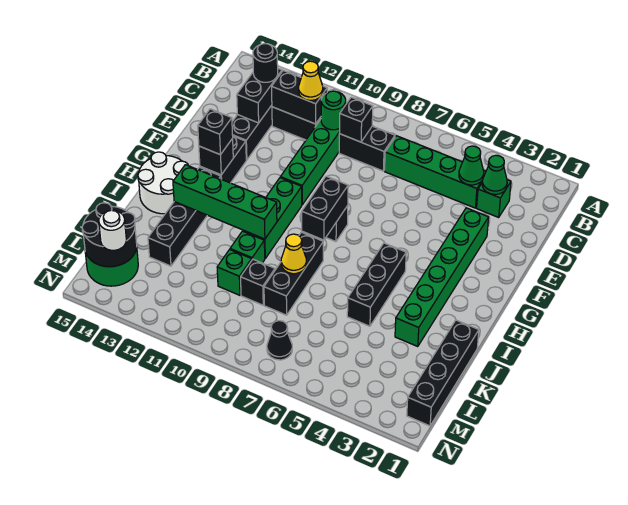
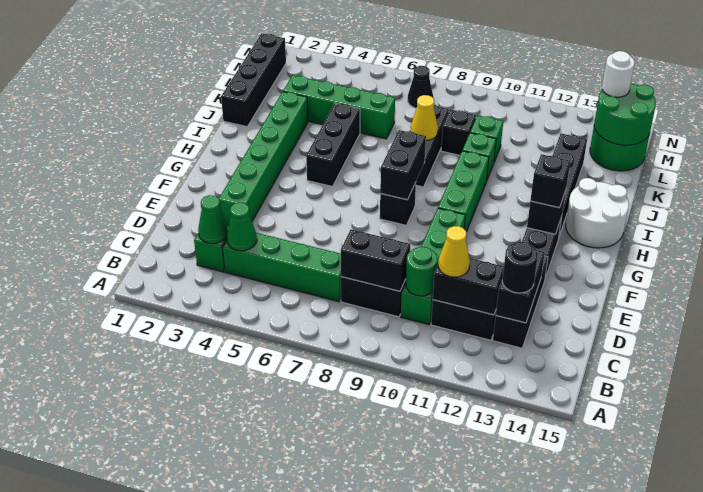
black brick C9 level 2 -> black brick C8:C9 level 2
green brick I10:I13 level 2 -> green brick K3:K6 level 1
black round brick L14:M15 level 2 -> green round brick L14:M15 level 2

